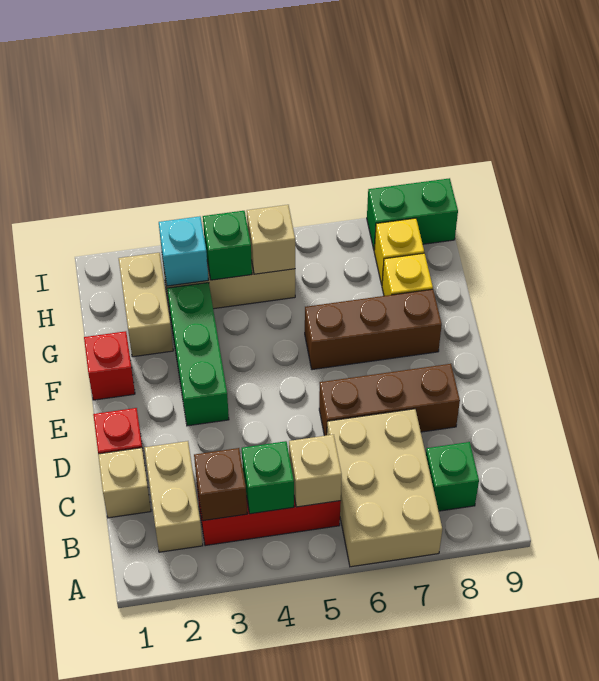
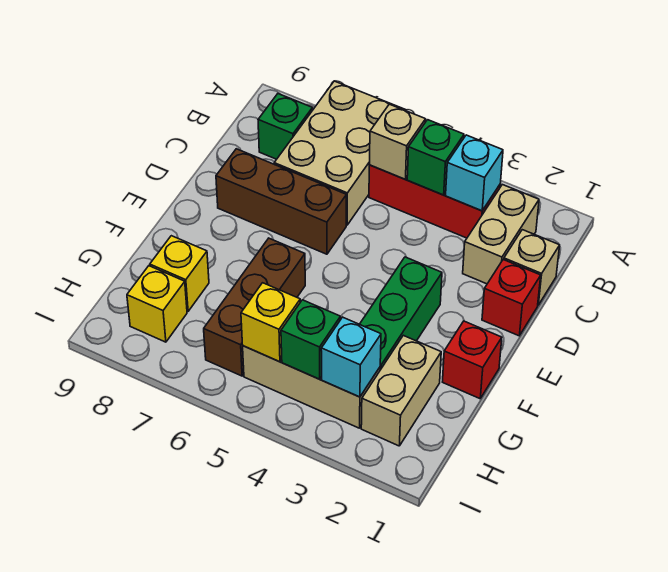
brown brick B3 level 2 -> cyan brick B3 level 2
brown brick F6:F8 level 1 -> brown brick F6:H6 level 1
tan brick H5 level 2 -> yellow brick H5 level 2
green brick I8:I9 level 1 -> none

